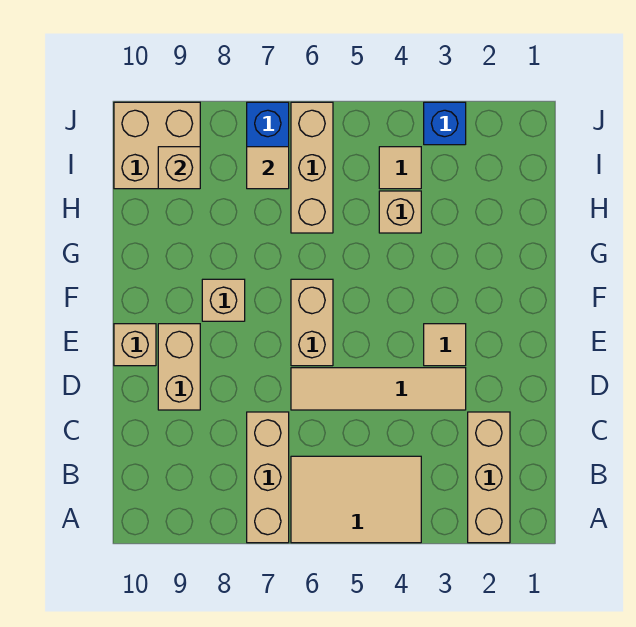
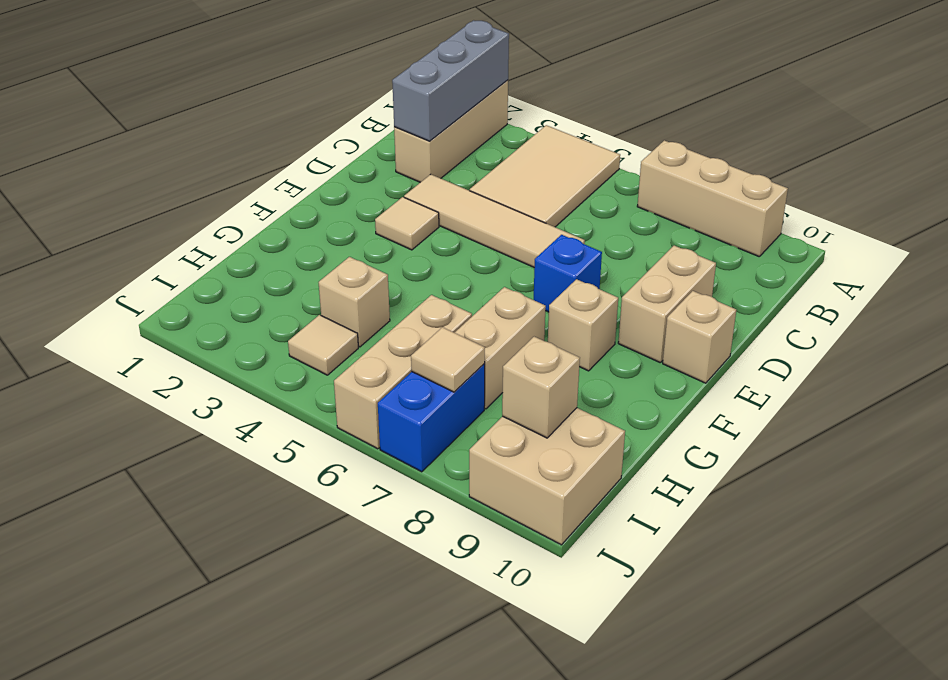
none -> grey brick A2:C2 level 2
tan tile A4:B6 level 1 -> tan tile A4:C5 level 1
tan brick A7:C7 level 1 -> tan brick A7:A9 level 1
tan brick E6:F6 level 1 -> tan brick G7:H7 level 1
blue brick J3 level 1 -> blue brick E7 level 1

